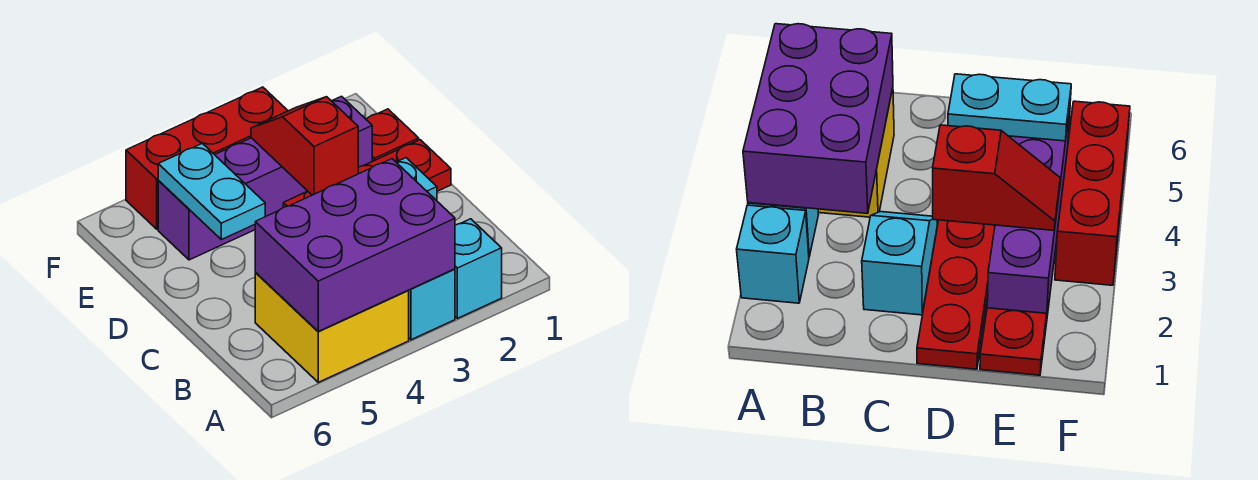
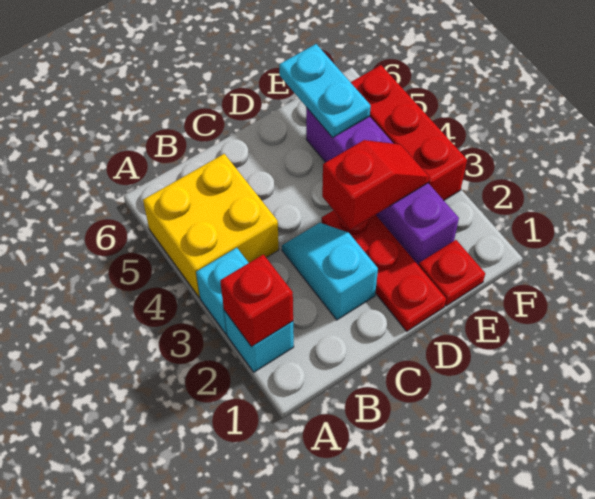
none -> red brick A2 level 2
purple brick A3:B5 level 2 -> none
cyan plate D5:E5 level 2 -> cyan plate E5:E6 level 2

